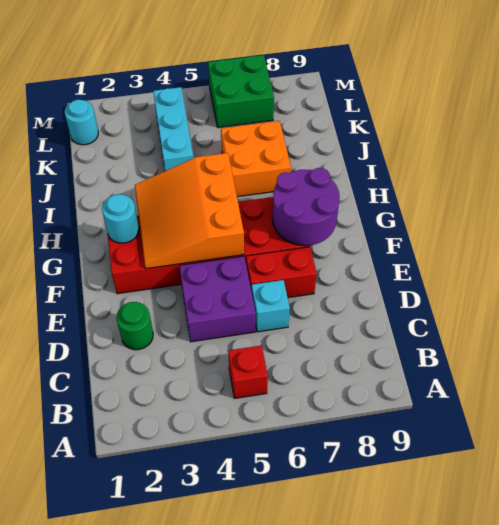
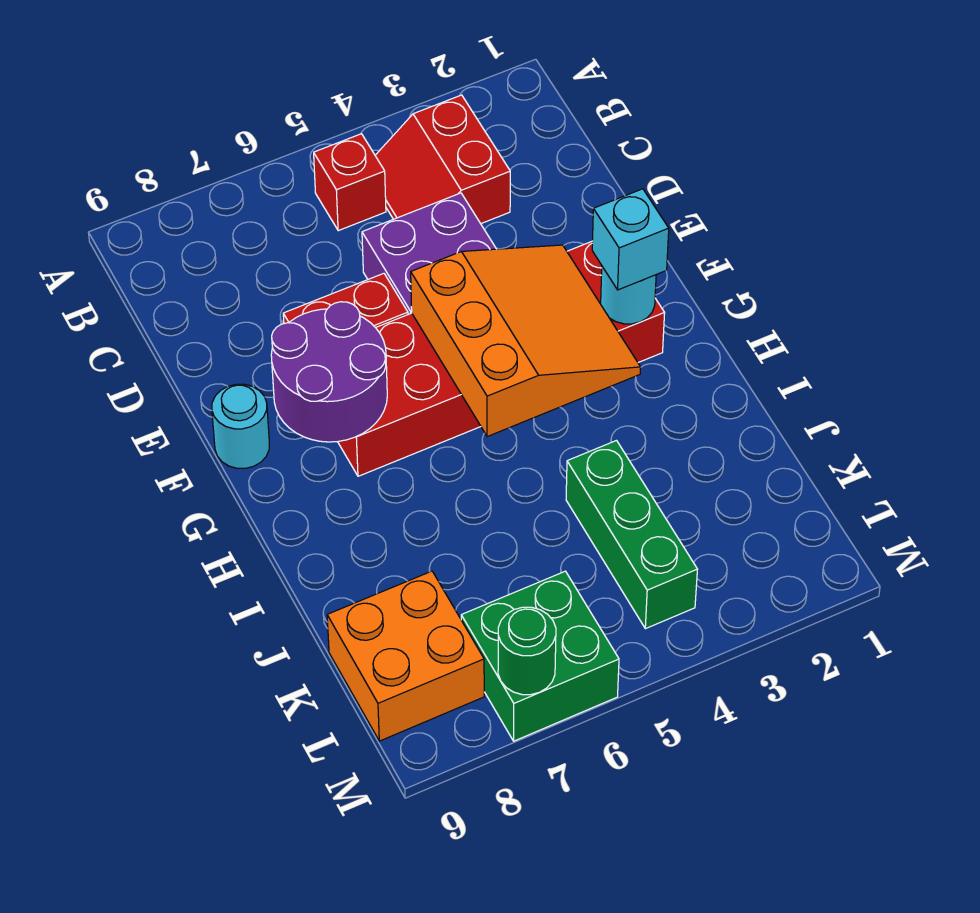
none -> red slope B3:C4 level 1 top 3
green round brick D2 level 1 -> green round brick M7 level 2
cyan brick D6 level 1 -> cyan brick G2 level 3
orange brick I6:J7 level 1 -> orange brick K8:L9 level 1
cyan brick J4:L4 level 1 -> green brick J4:L4 level 1
cyan round brick L1 level 1 -> cyan round brick F9 level 1

